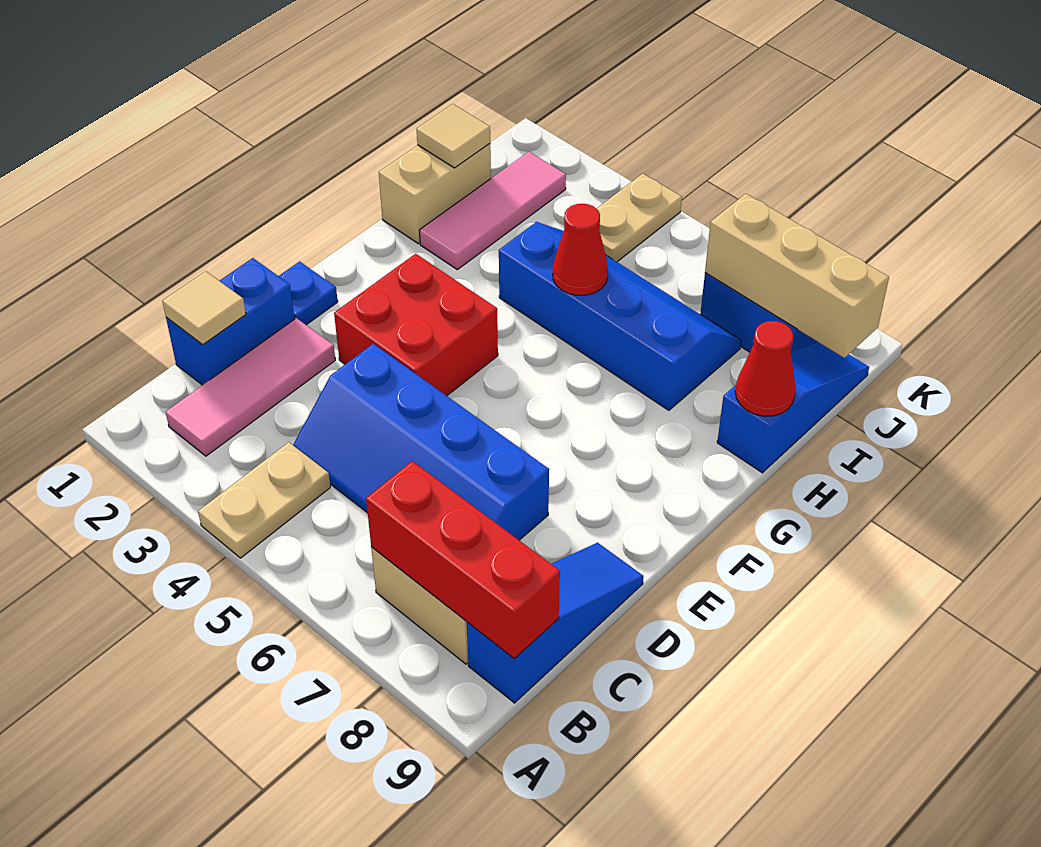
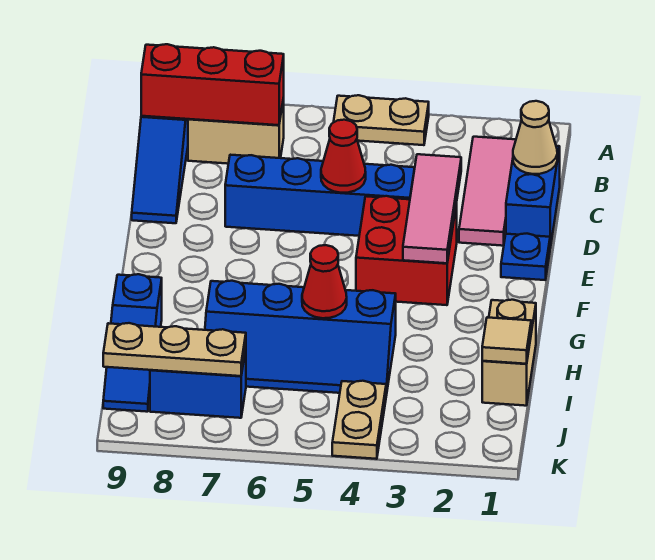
tan plate A4:B4 level 1 -> tan plate A4:A5 level 1
tan tile C1 level 2 -> tan cone C1 level 2
pink tile H2:J2 level 1 -> pink tile D3:F3 level 2
red cone H9 level 2 -> red cone D5 level 2
tan brick J7:J9 level 2 -> tan plate J7:J9 level 2

